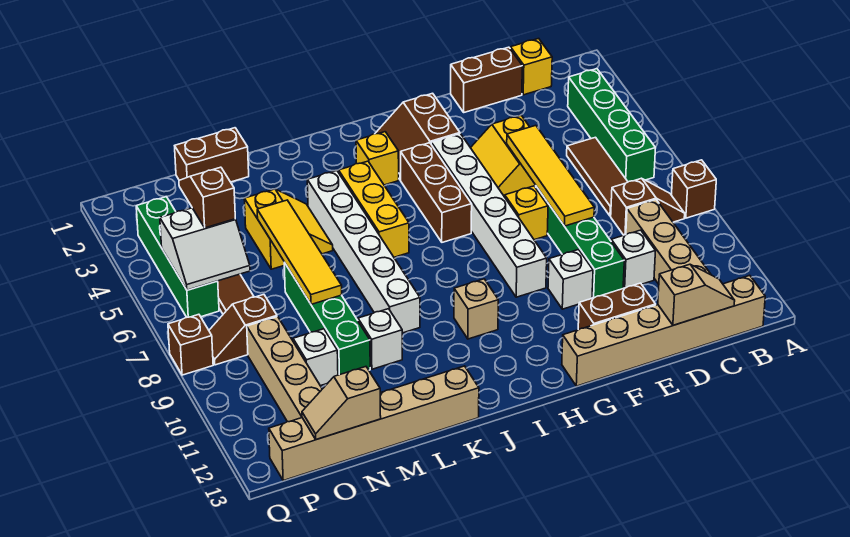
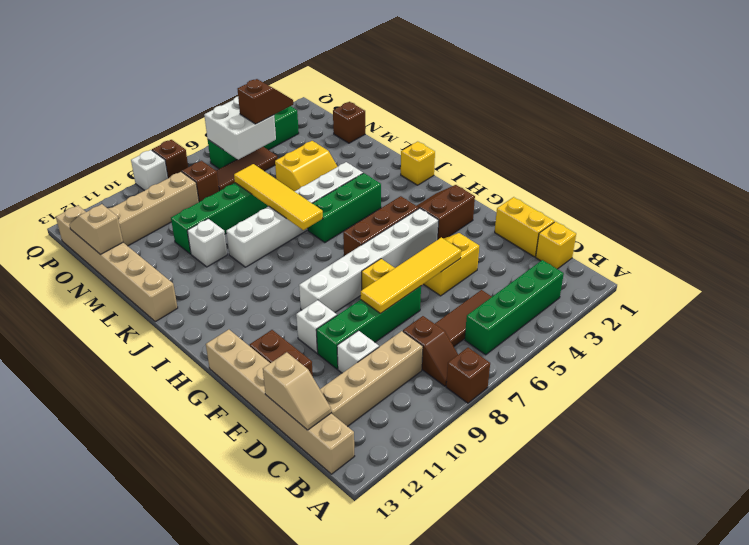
brown brick D1:E1 level 1 -> yellow brick D1:E1 level 1
yellow brick I3 level 1 -> yellow brick J1 level 1
tan brick I10 level 1 -> none
yellow brick J4:J6 level 1 -> green brick J4:J6 level 1
brown brick M1:N1 level 1 -> brown brick N1 level 1
yellow tile M5:M8 level 2 -> yellow tile J7:M7 level 2
white brick N10 level 1 -> white brick Q9 level 1
white slope O5:P6 level 2 top 5 -> white brick O5:P6 level 2

